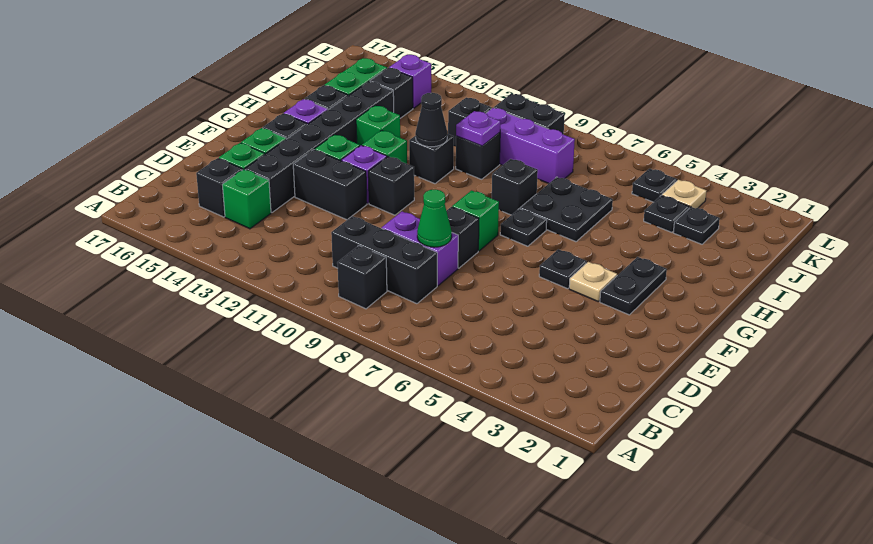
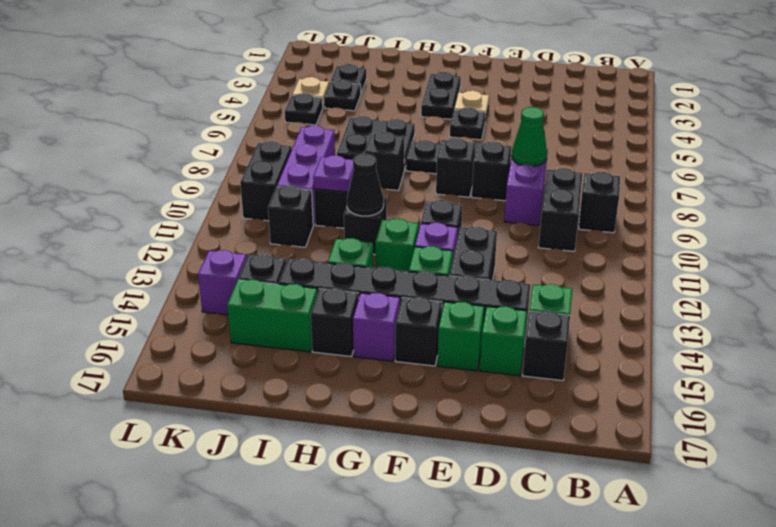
black brick C8:C10 level 1 -> black brick C9:C10 level 1
black plate F3:G3 level 1 -> black plate G3:G4 level 1
green brick F8 level 1 -> black brick F8 level 1

